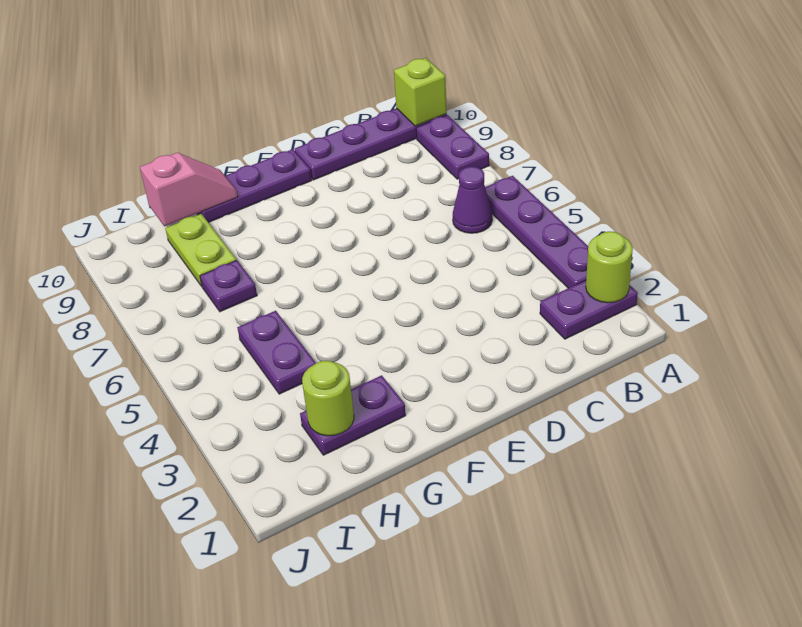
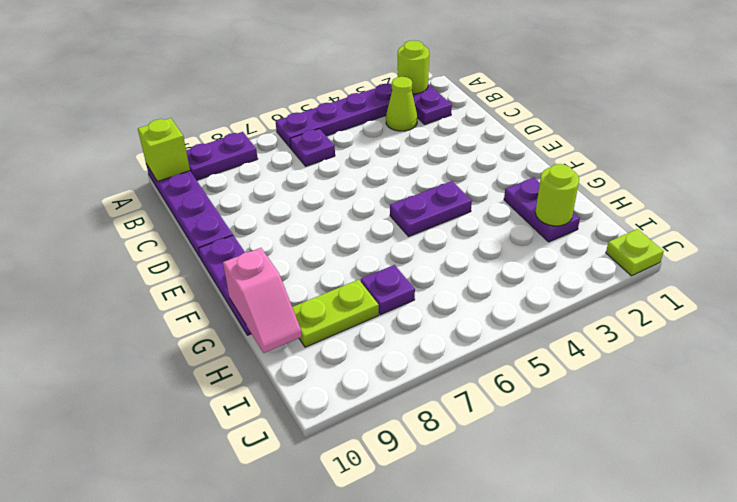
none -> lime cone B3 level 1
purple cone B6 level 1 -> purple plate B6 level 1
pink slope G10:H10 level 2 top H -> pink slope G10:H10 level 2 top G
purple plate H4:H5 level 1 -> purple plate F4:F5 level 1
none -> lime plate J1 level 1

